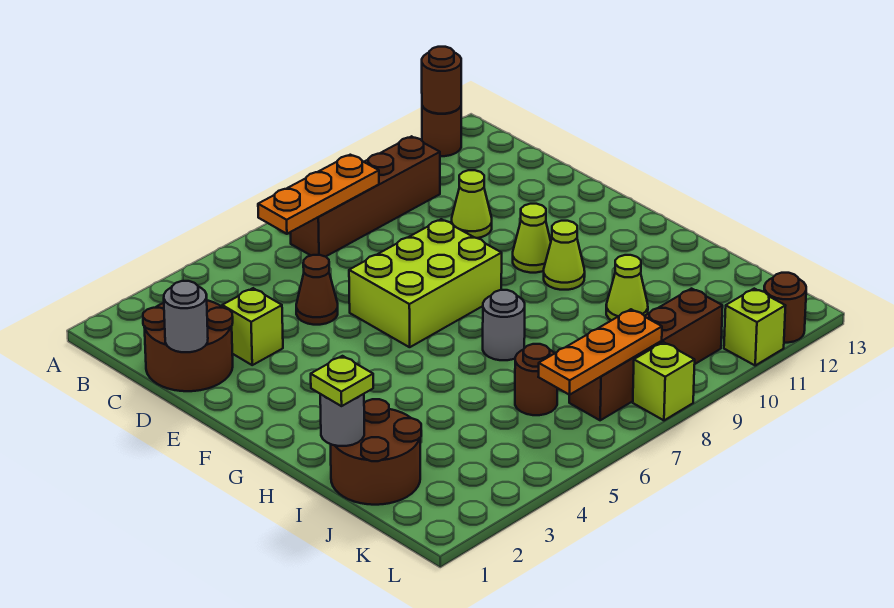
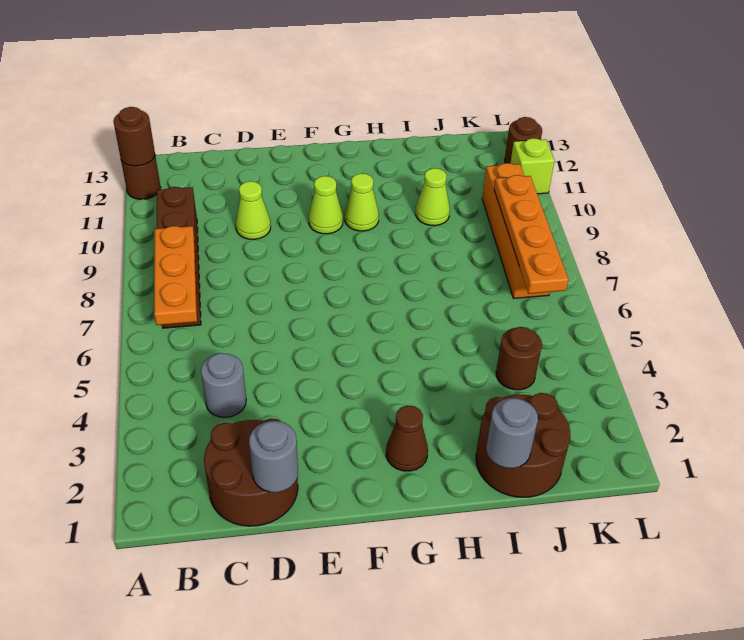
lime brick D3 level 1 -> none
brown cone D5 level 1 -> brown cone G2 level 1
lime brick E6:F8 level 1 -> none
grey round brick H7 level 1 -> grey round brick C4 level 1
lime plate I1 level 3 -> none
brown round brick J6 level 1 -> brown round brick J4 level 1
orange plate K6:K8 level 2 -> orange plate K6:K9 level 2
brown brick K7:K10 level 1 -> orange brick K7:K10 level 1
lime brick L8 level 1 -> none

